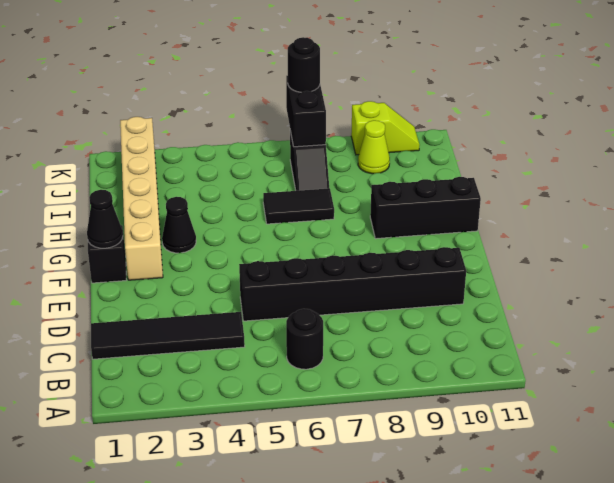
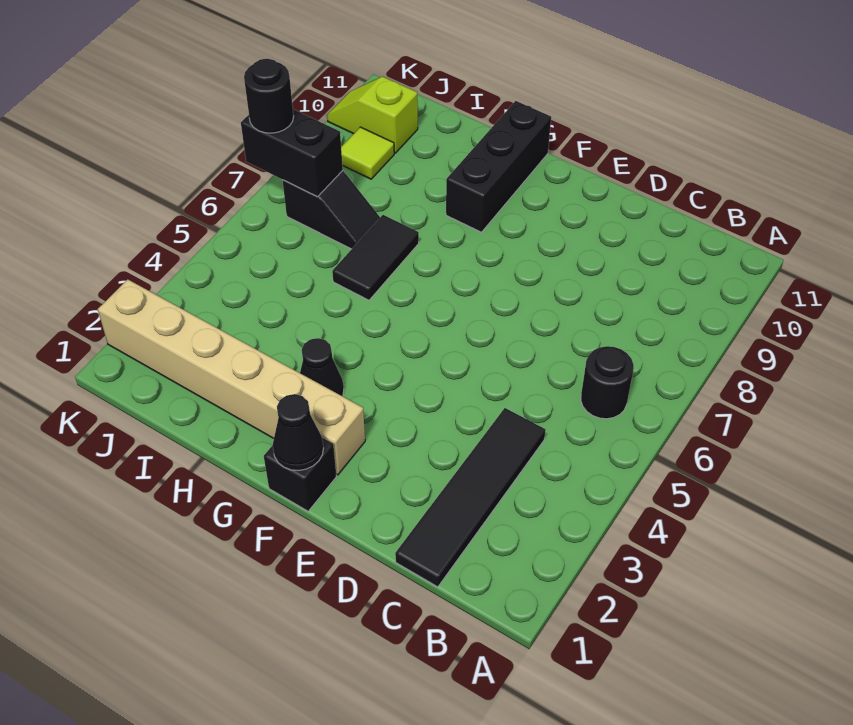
black brick D5:D10 level 1 -> none
lime cone J9 level 1 -> lime tile J9 level 1
lime slope K9:K10 level 1 top 9 -> lime slope J10:K10 level 1 top J

